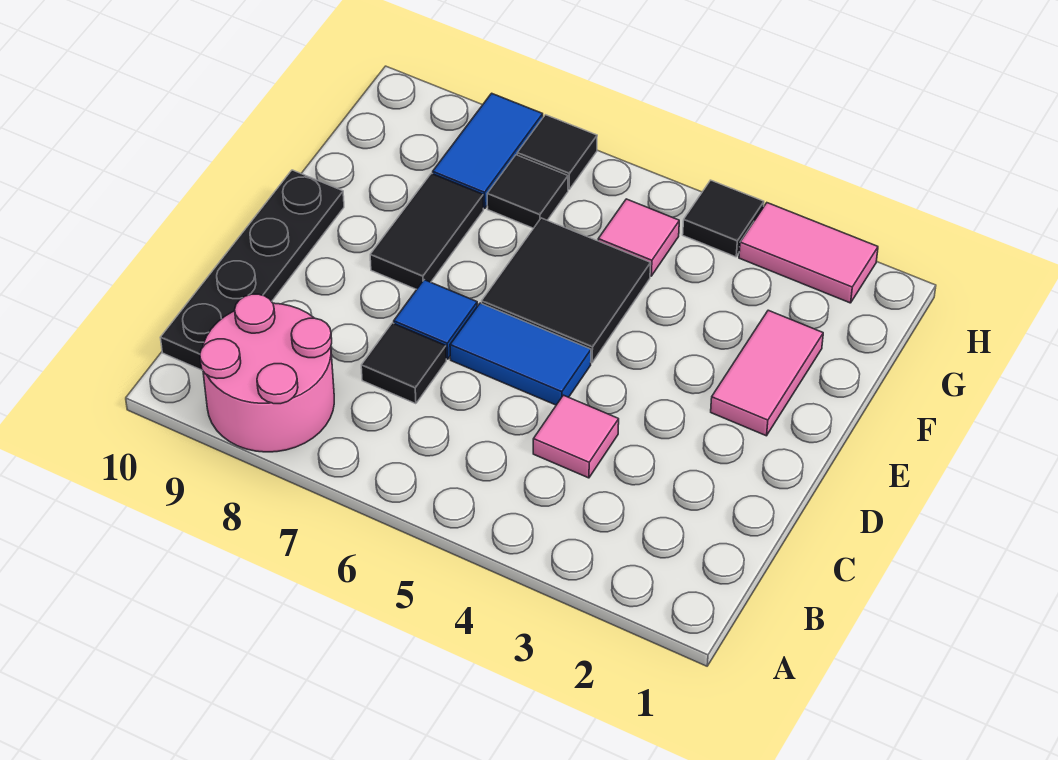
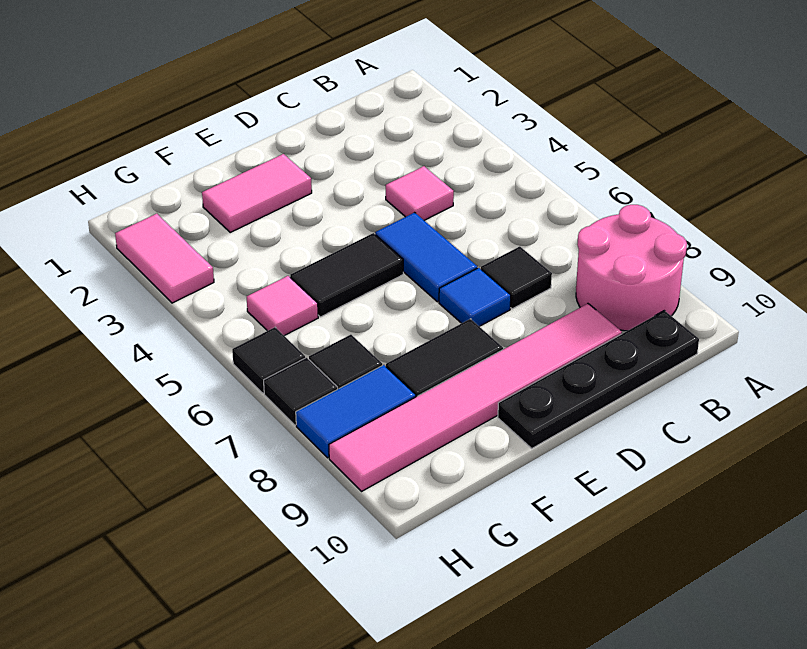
none -> pink tile C9:H9 level 1
black tile E5:F6 level 1 -> black tile E5:F5 level 1
black tile H4 level 1 -> black tile H6 level 1

